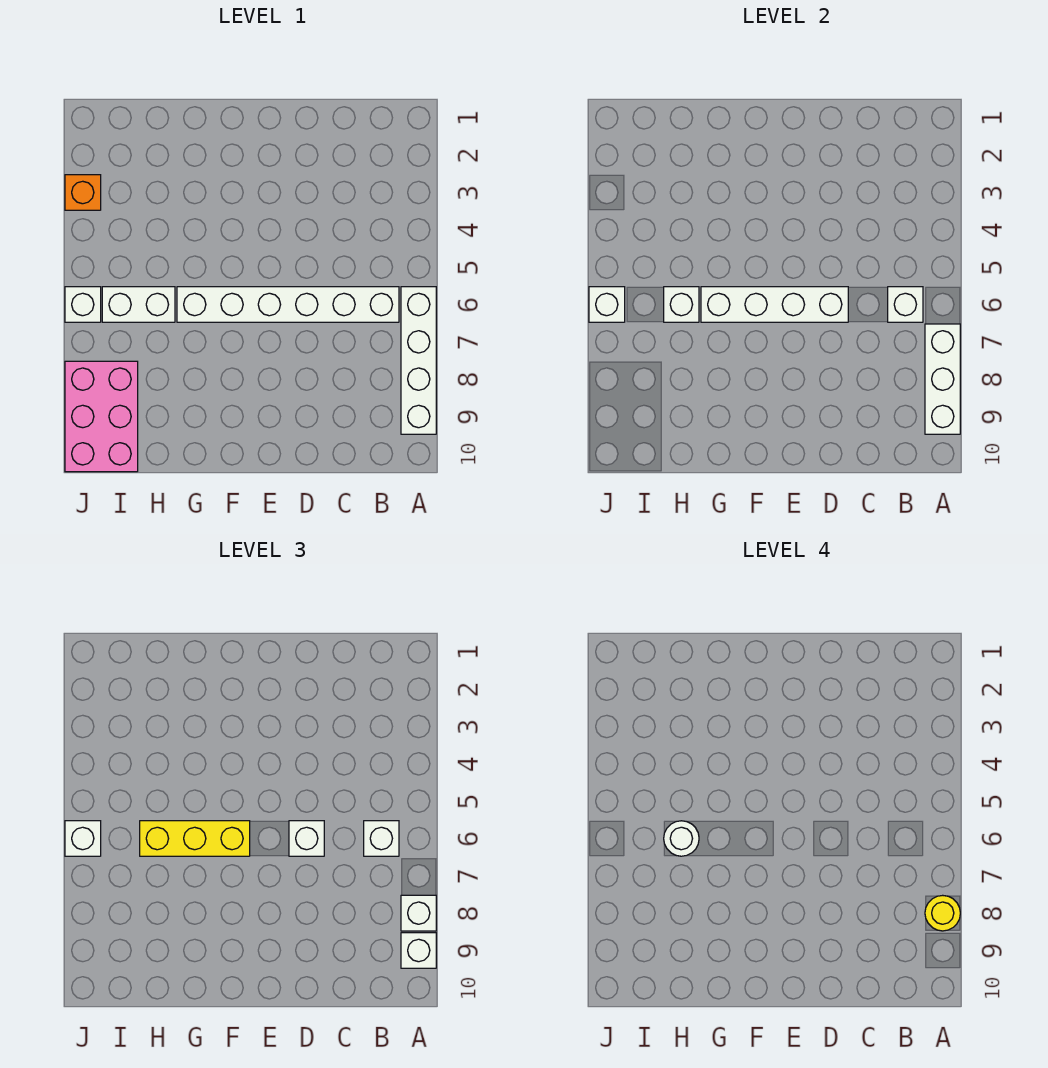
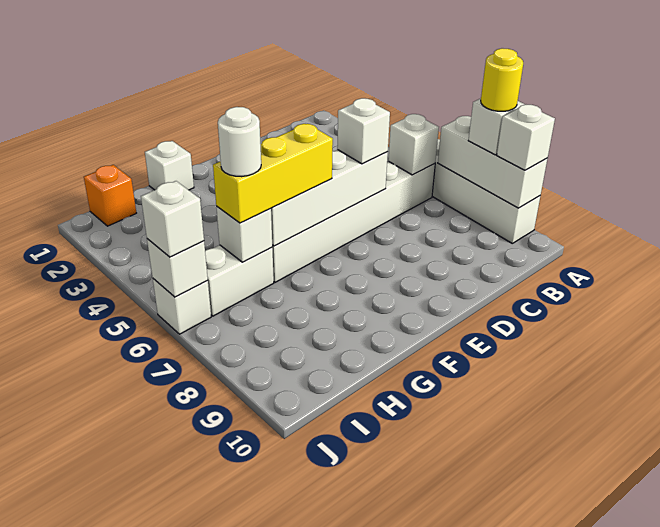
white brick B6 level 3 -> white brick G1 level 1
pink brick I8:J10 level 1 -> none
orange brick J3 level 1 -> orange brick I1 level 1

